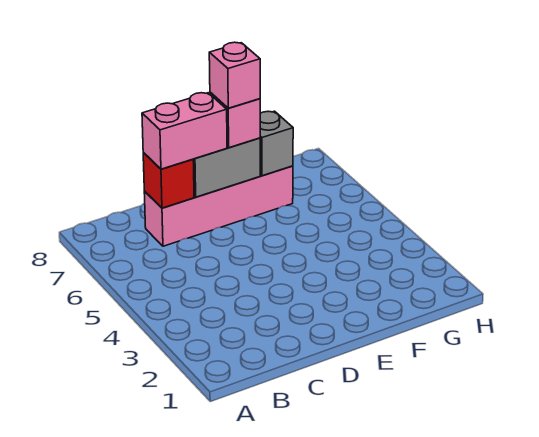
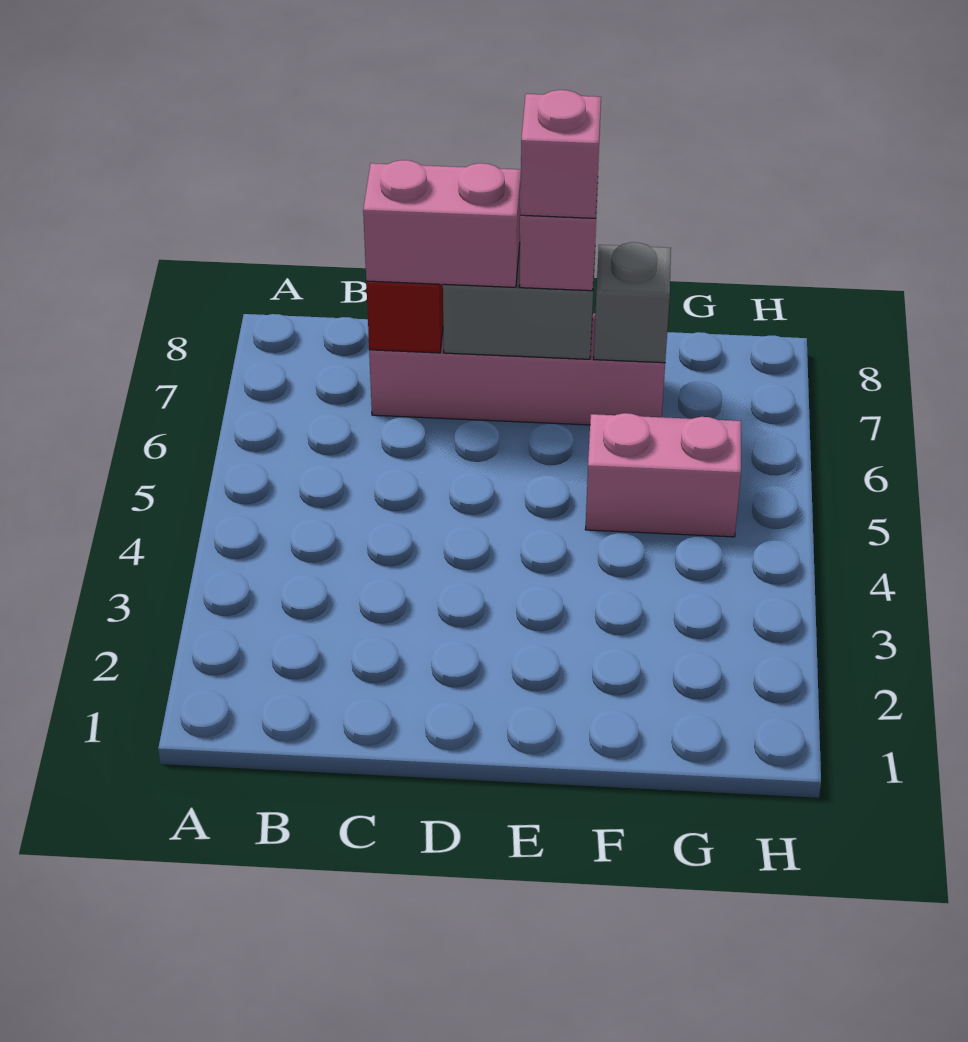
none -> pink brick F5:G5 level 1

